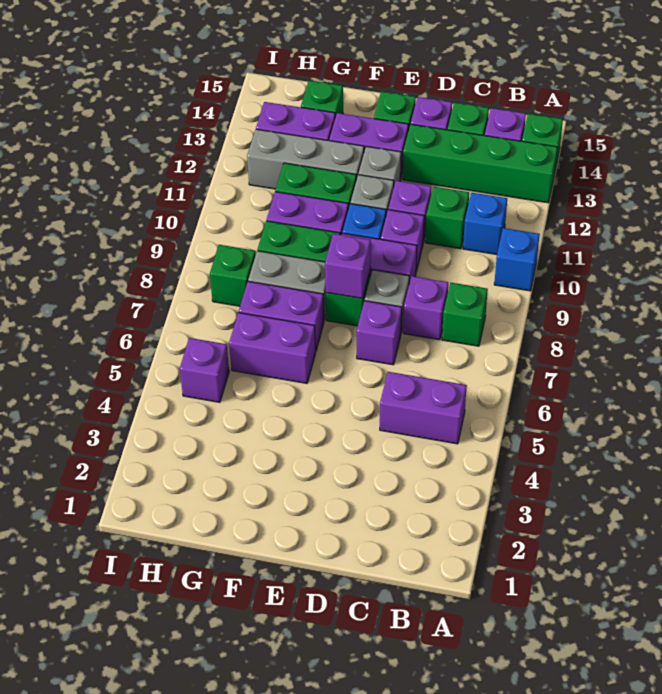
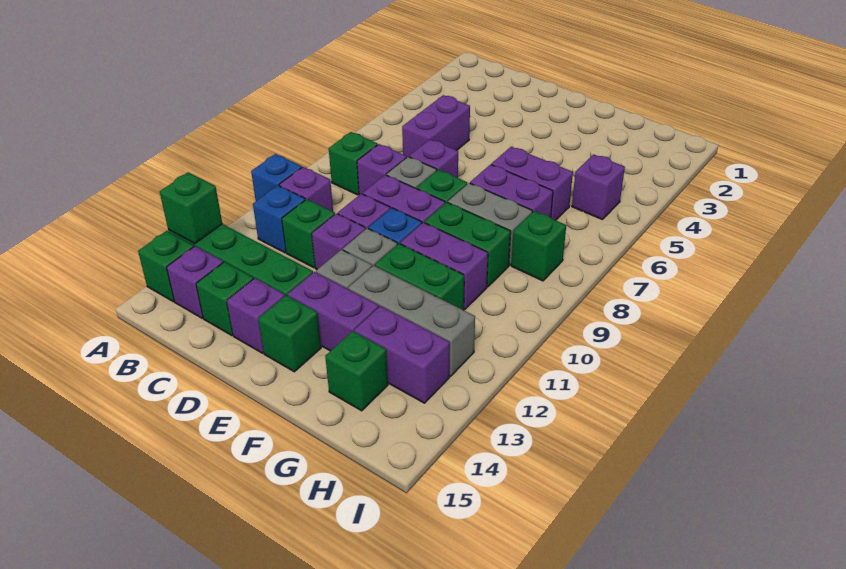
none -> green brick A13 level 2
purple brick B5:C5 level 1 -> purple brick C5:C6 level 1
purple brick E8 level 2 -> purple brick B10 level 1

